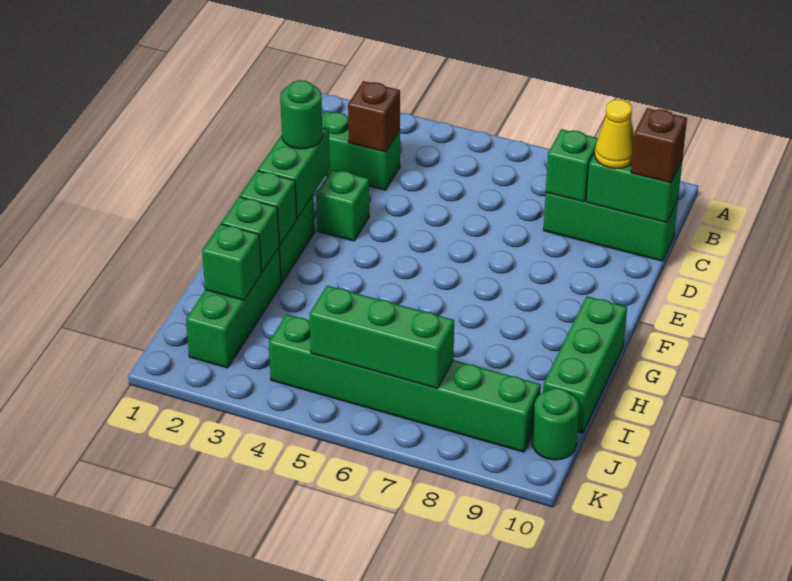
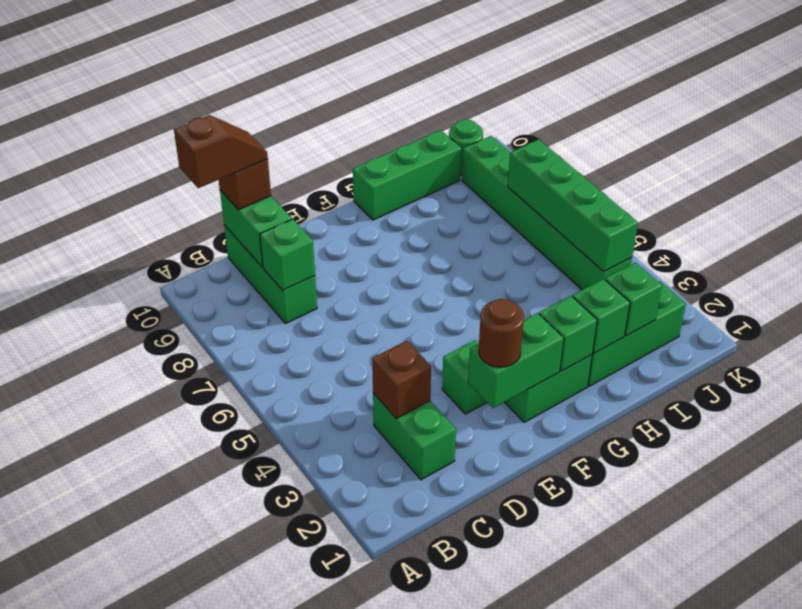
none -> brown slope B10:C10 level 4 top B
yellow cone C9 level 3 -> none
green round brick E2 level 3 -> brown round brick E2 level 3
green brick J5:J7 level 2 -> green brick J4:J7 level 2

